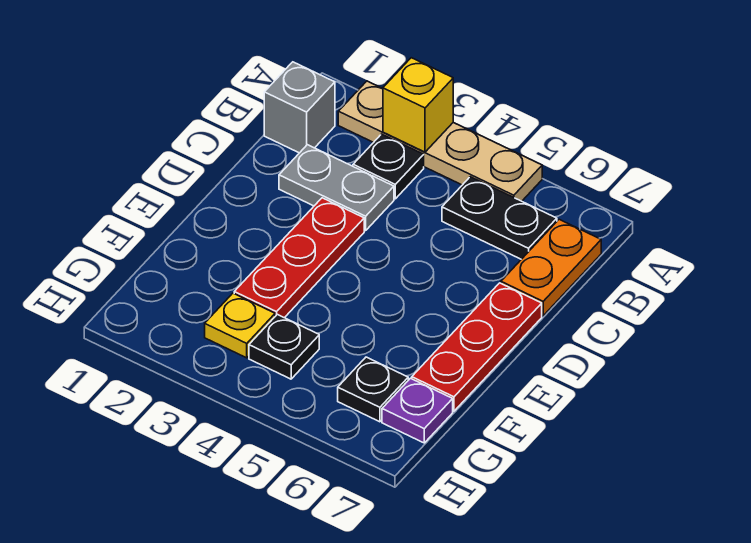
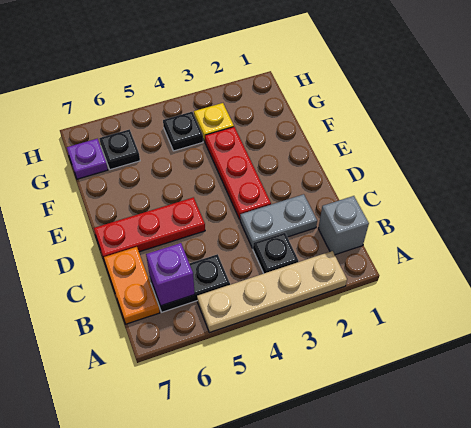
yellow brick A3 level 2 -> none
none -> purple brick B6 level 2
red plate D7:F7 level 1 -> red plate D5:D7 level 1

